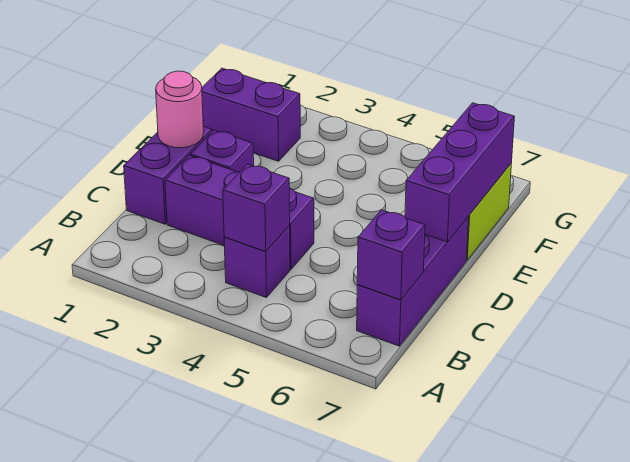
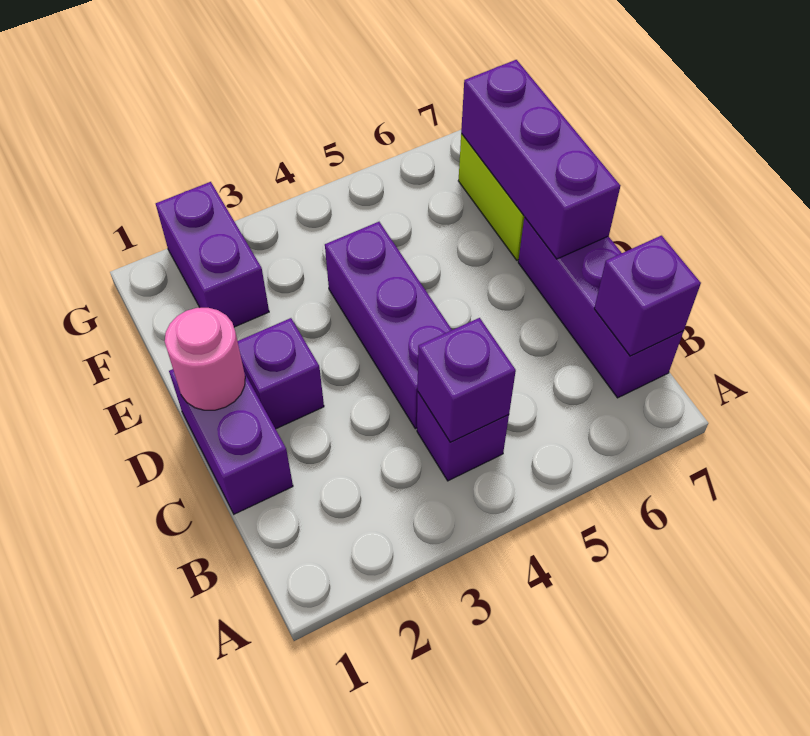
purple brick C2:C4 level 1 -> purple brick C4:E4 level 1
purple brick F1:F2 level 1 -> purple brick F2:G2 level 1

